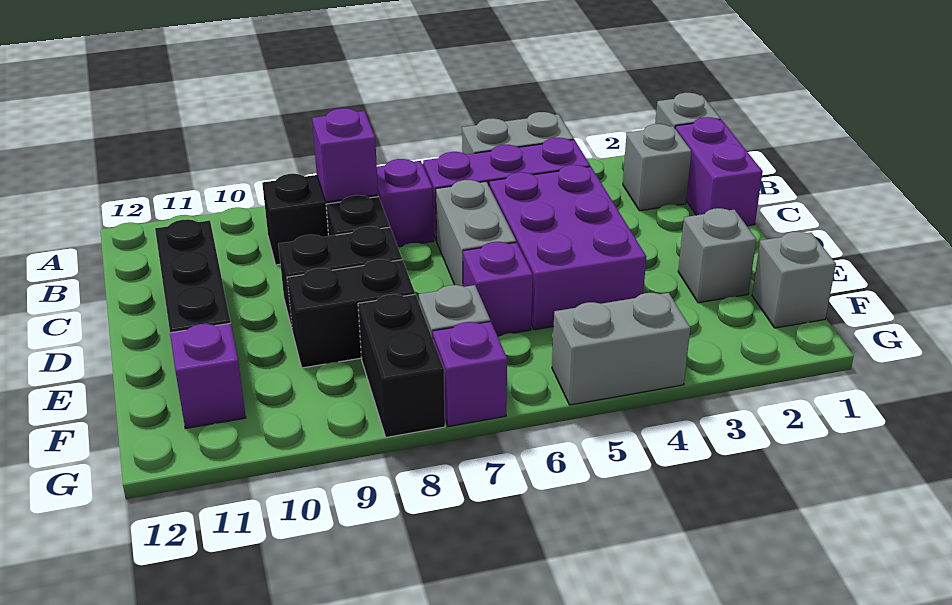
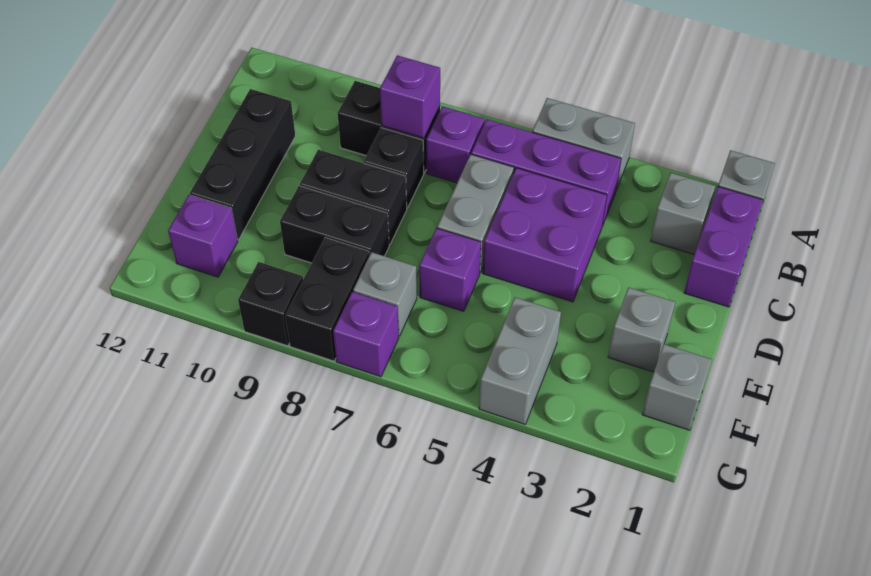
purple brick C4:E5 level 1 -> purple brick C4:D5 level 1
grey brick G4:G5 level 1 -> grey brick F4:G4 level 1
none -> black brick G9 level 1

